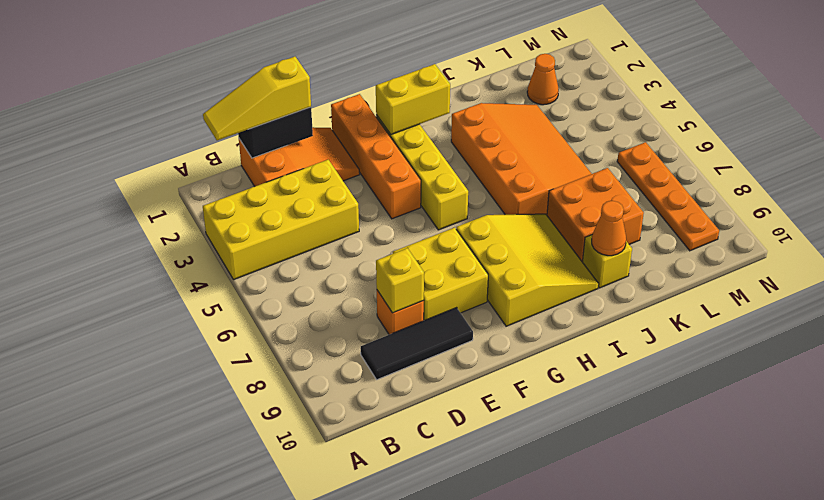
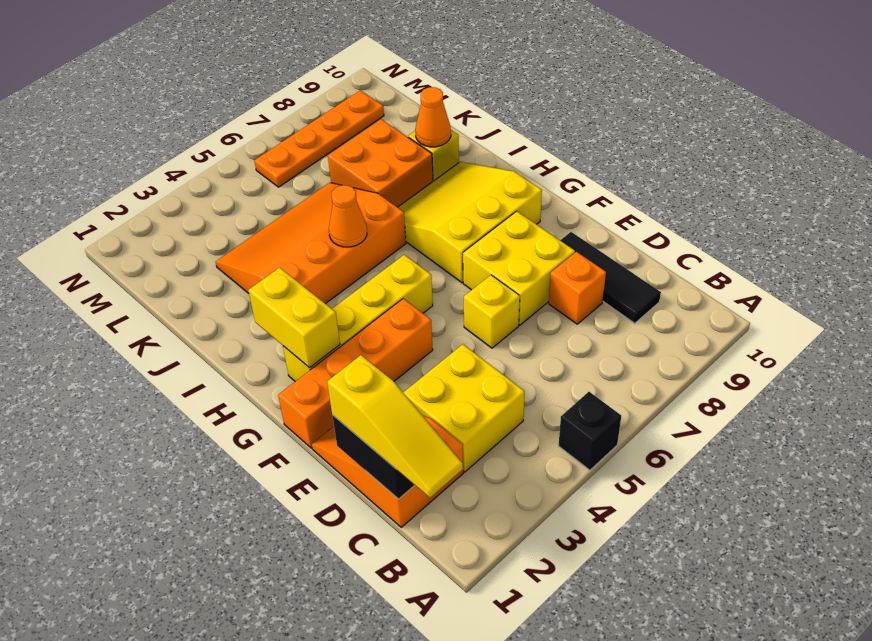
yellow brick A3:D4 level 1 -> yellow brick C3:D4 level 1
none -> black brick A5 level 1
yellow brick D8 level 2 -> yellow brick E6 level 1
orange cone L2 level 1 -> orange cone I5 level 2

